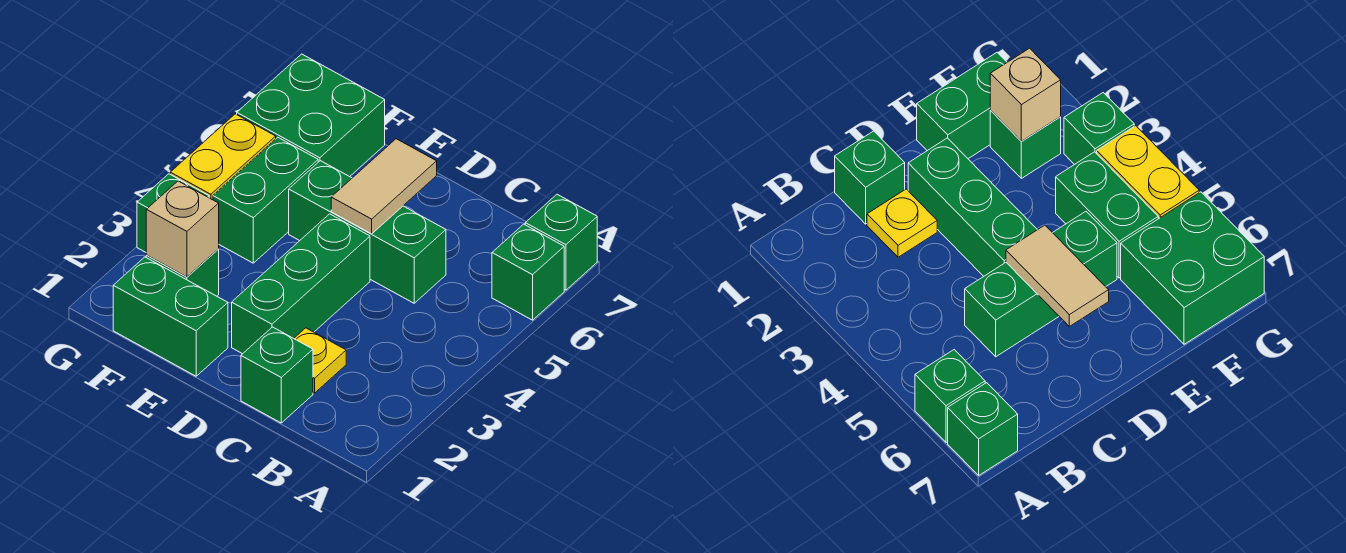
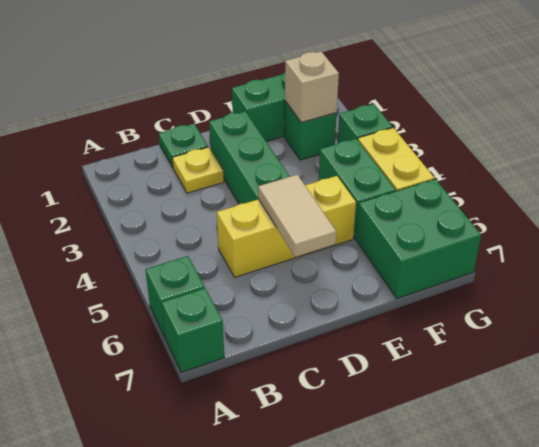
green brick C1 level 1 -> green plate C1 level 1
green brick C5:E5 level 1 -> yellow brick C5:E5 level 1

